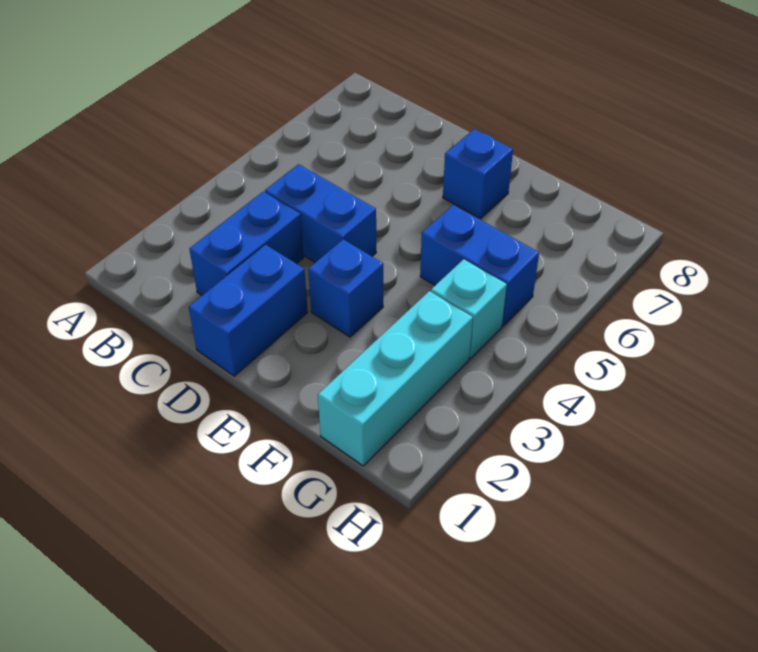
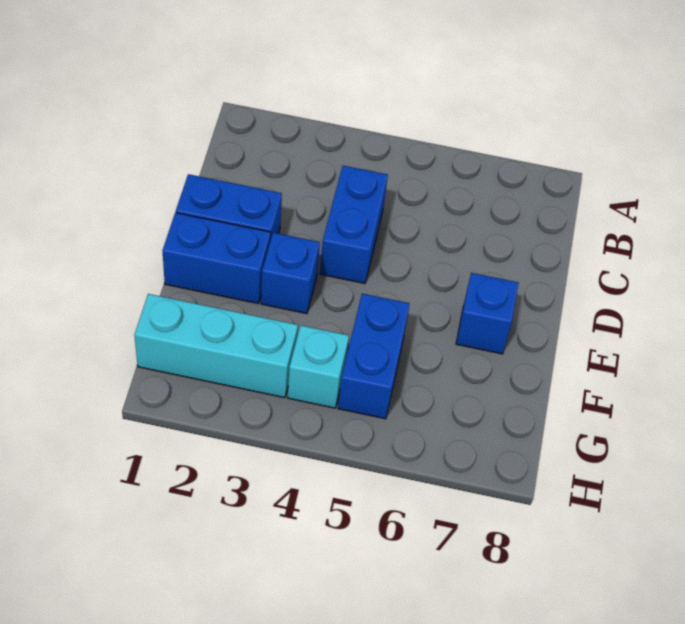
blue brick C2:C3 level 1 -> blue brick E1:E2 level 1

